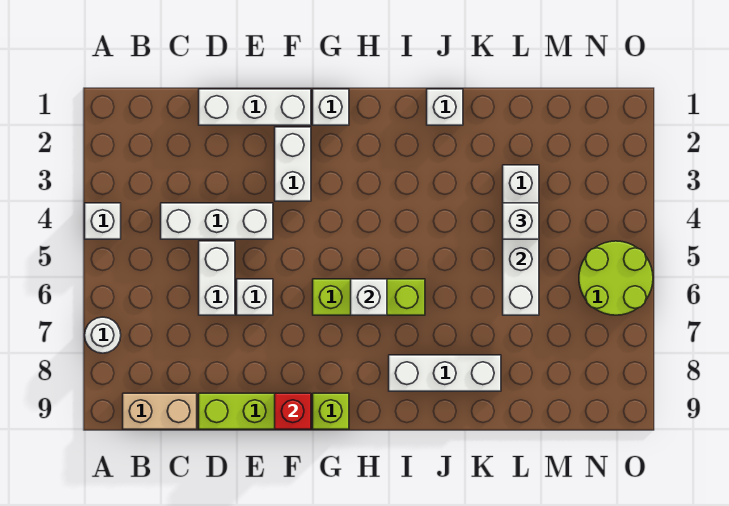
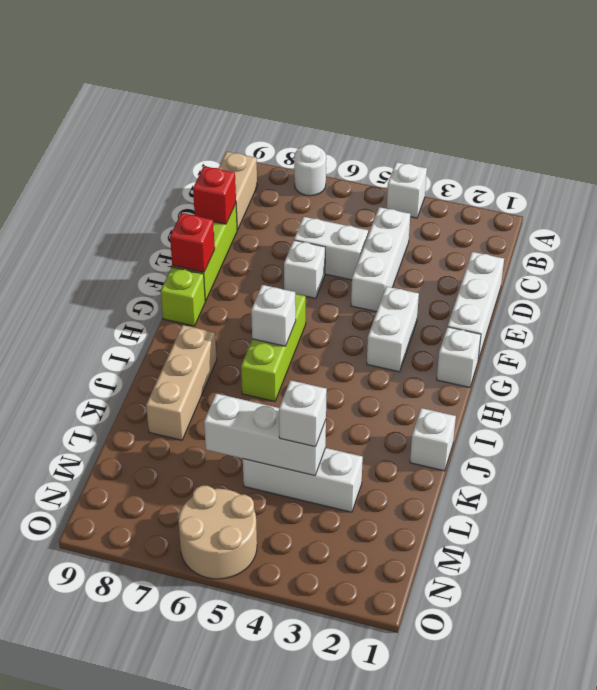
none -> red brick D9 level 2
white brick F2:F3 level 1 -> white brick F3:G3 level 1
white brick I8:K8 level 1 -> tan brick I8:K8 level 1
lime round brick N5:O6 level 1 -> tan round brick N5:O6 level 1

